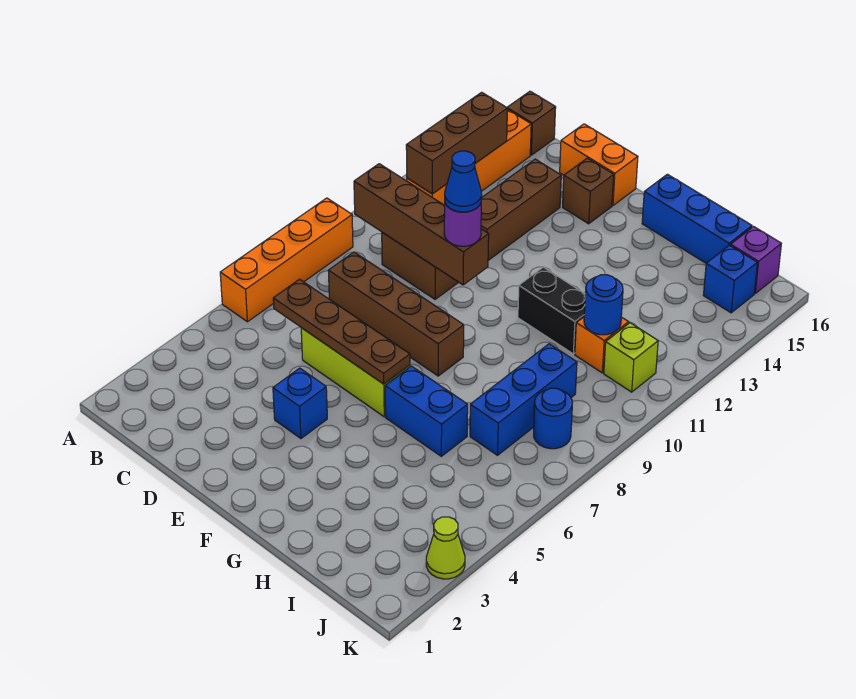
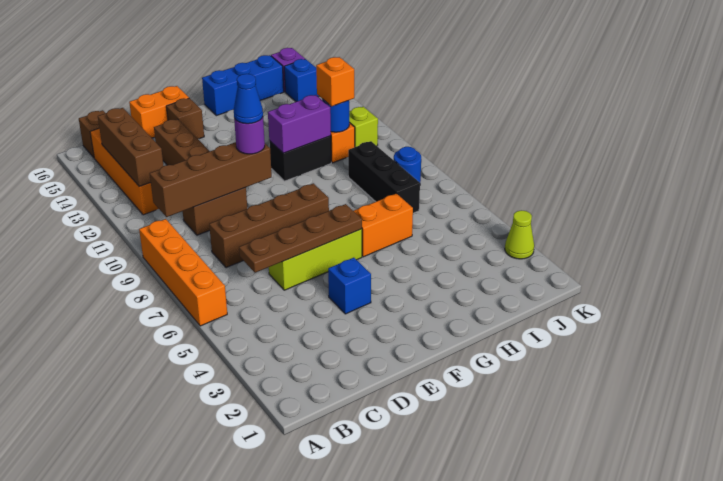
blue brick G6:H6 level 1 -> orange brick G6:H6 level 1
none -> purple brick G11:H11 level 2
blue brick I7:I9 level 1 -> black brick I7:I9 level 1
none -> orange brick I11 level 3

